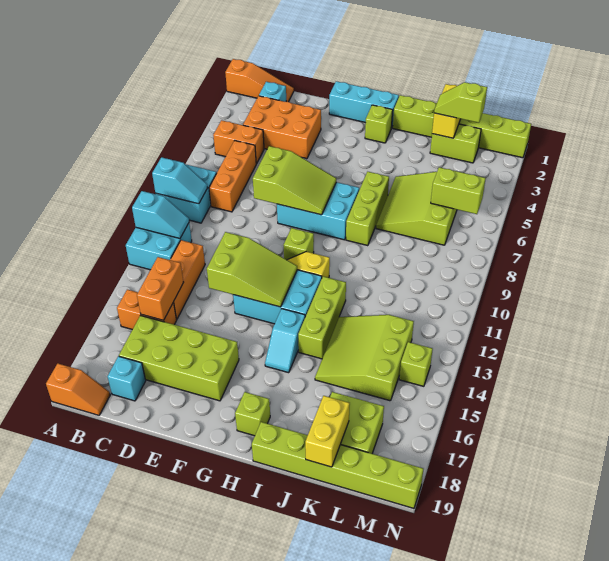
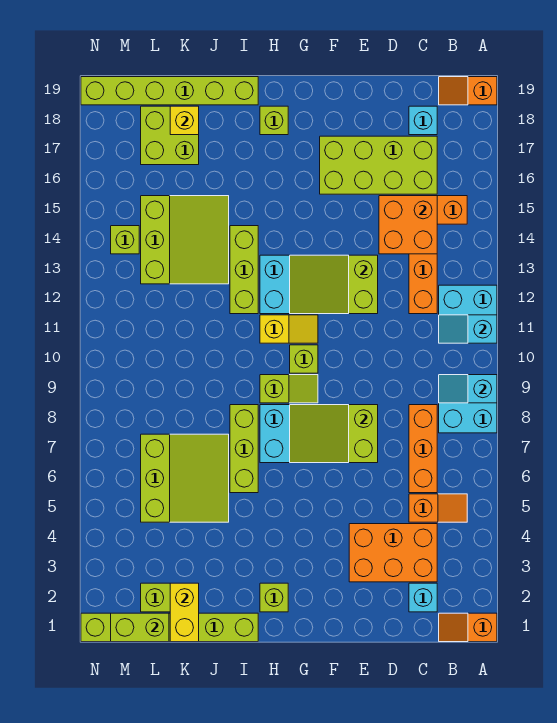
orange slope A1:C1 level 1 top A -> orange slope A1:B1 level 1 top A
orange brick B5:C5 level 1 -> orange slope B5:C5 level 1 top C
orange brick C14:C15 level 2 -> orange brick C14:D15 level 2
cyan brick F1:H1 level 1 -> none
cyan slope H14:H15 level 1 top 14 -> none
lime slope K2:L2 level 3 top L -> lime slope G9:H9 level 1 top H
yellow brick K18:K19 level 2 -> yellow brick K18 level 2
lime brick L6:M6 level 2 -> lime brick L1:M1 level 2

